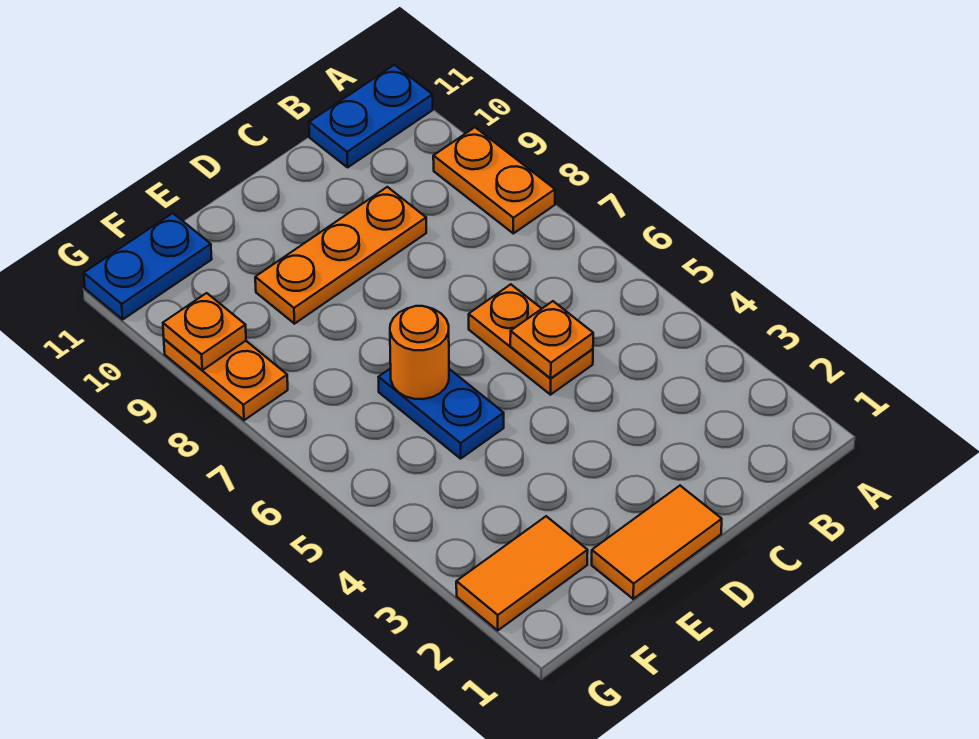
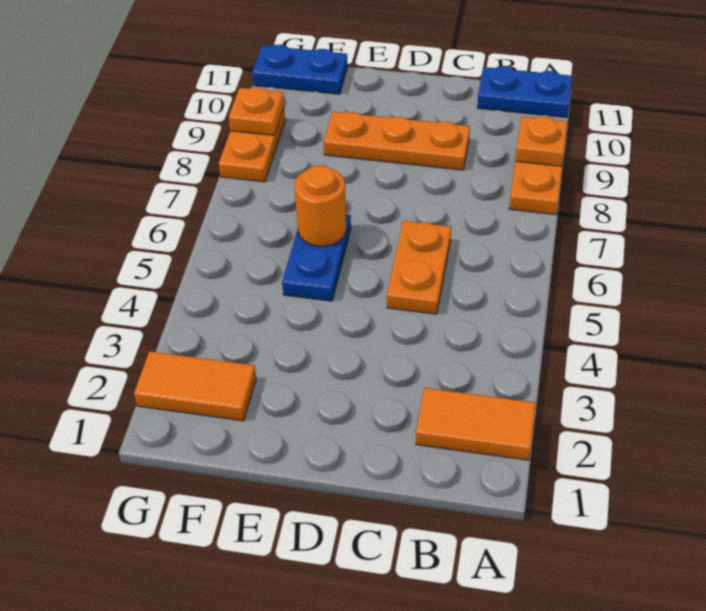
orange plate C5 level 2 -> orange plate A9 level 2
orange tile D1:E1 level 1 -> orange tile A2:B2 level 1

